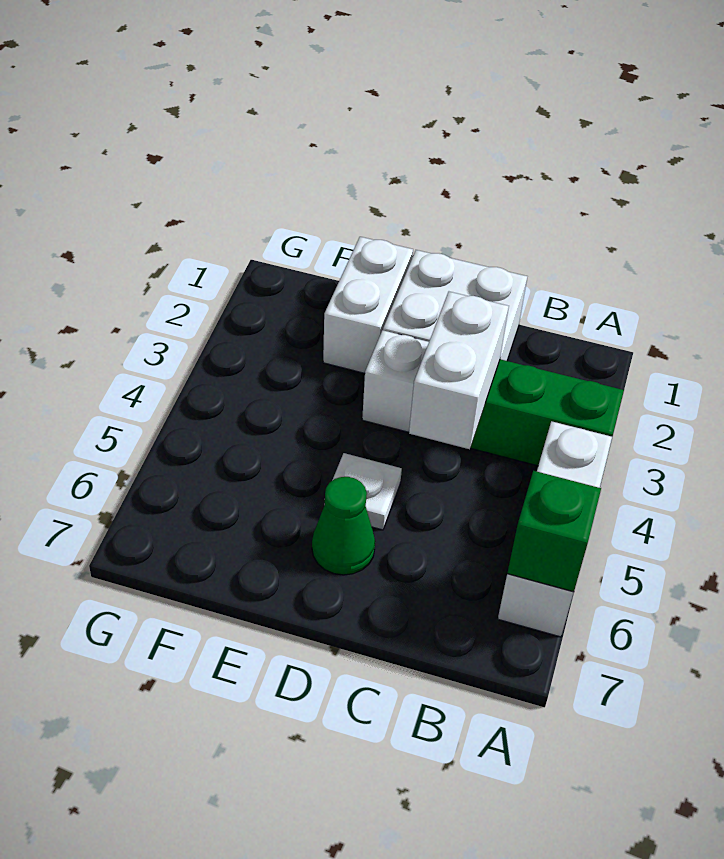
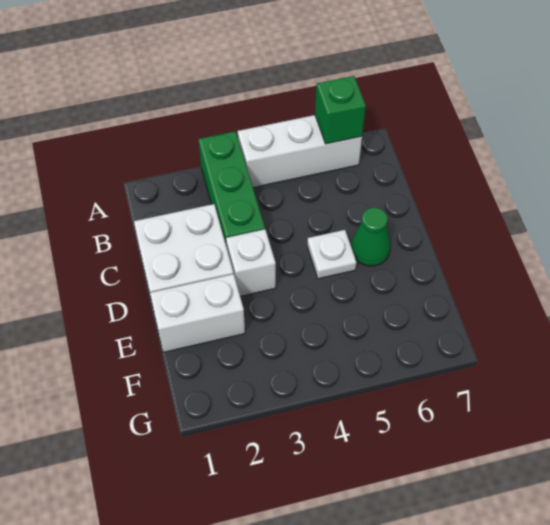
white brick C3:C4 level 2 -> none

